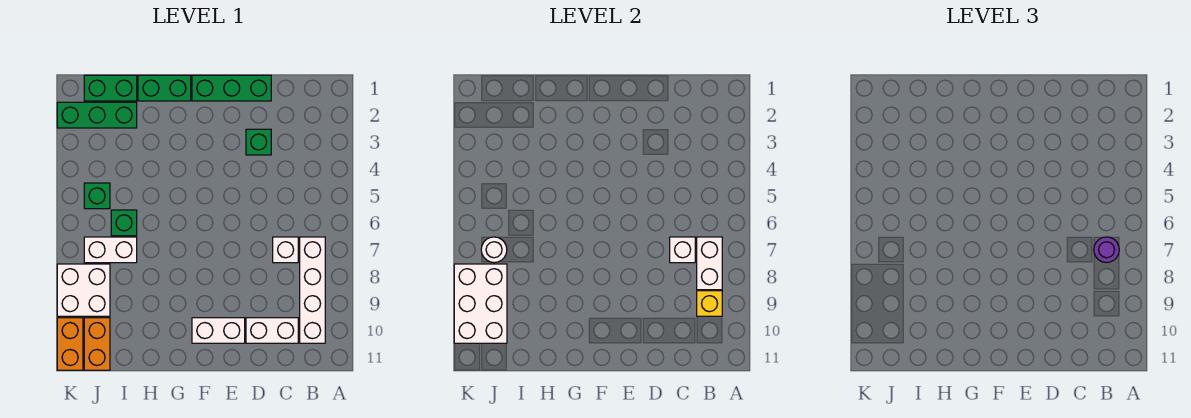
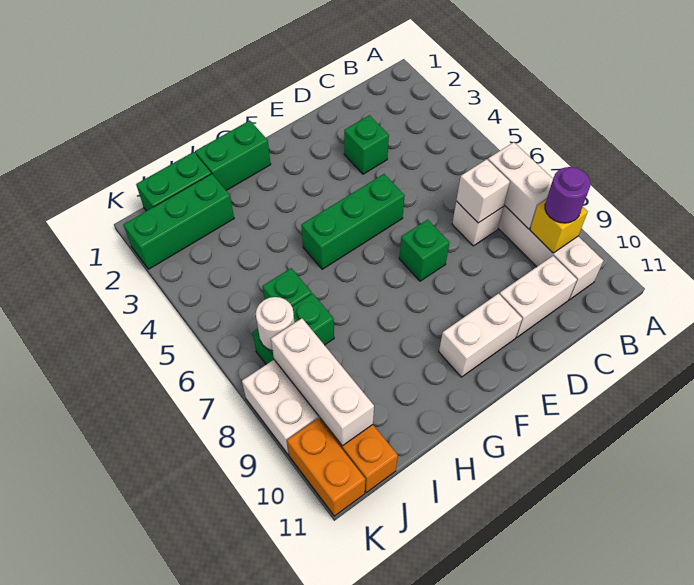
purple round brick B7 level 3 -> purple round brick B9 level 3
green brick D1:F1 level 1 -> green brick E5:G5 level 1
white brick I7:J7 level 1 -> green brick I7:J7 level 1
green brick J5 level 1 -> green brick E7 level 1
white brick J8:K10 level 2 -> white brick J8:J10 level 2

